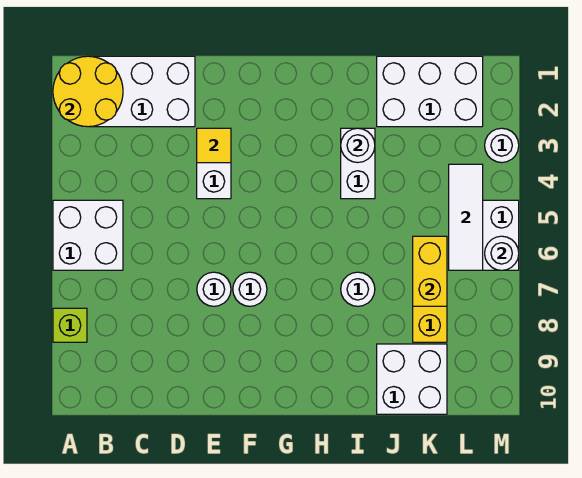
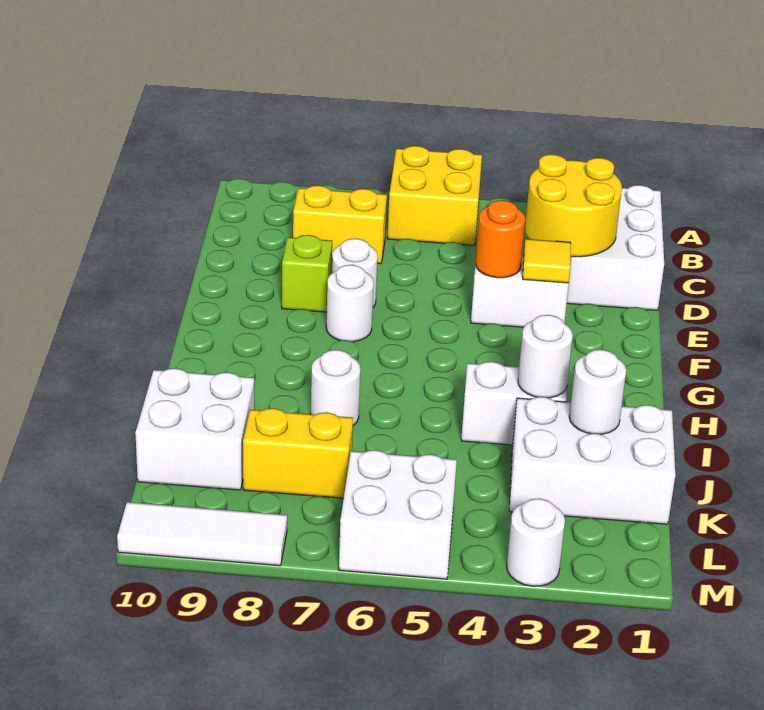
yellow round brick A1:B2 level 2 -> yellow round brick C2:D3 level 2
white brick A5:B6 level 1 -> yellow brick A5:B6 level 1
lime brick A8 level 1 -> lime brick E8 level 1
none -> orange round brick E4 level 2
white brick J1:L2 level 1 -> white brick J1:K3 level 1
yellow brick K6:K7 level 2 -> yellow brick C7:C8 level 1
white tile L4:L6 level 2 -> white tile M8:M10 level 1
white round brick M6 level 2 -> white round brick J2 level 2

